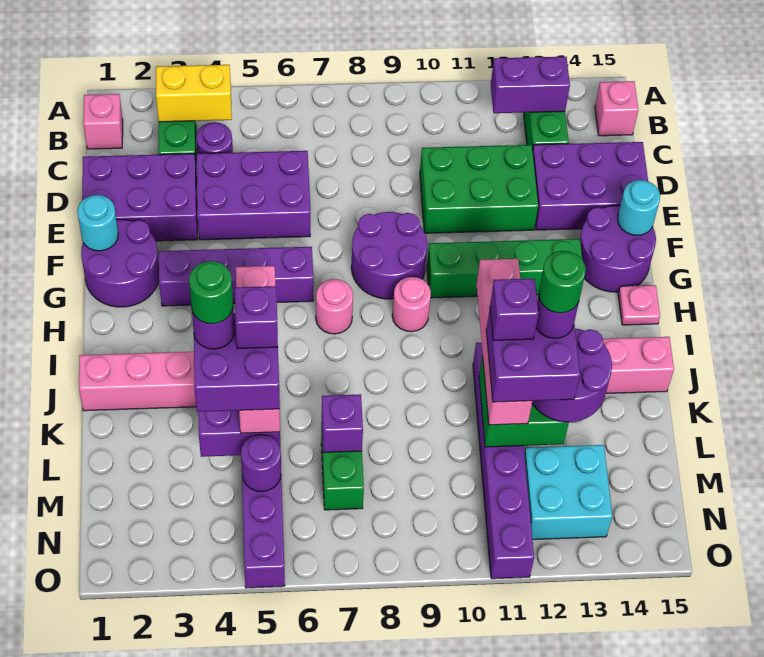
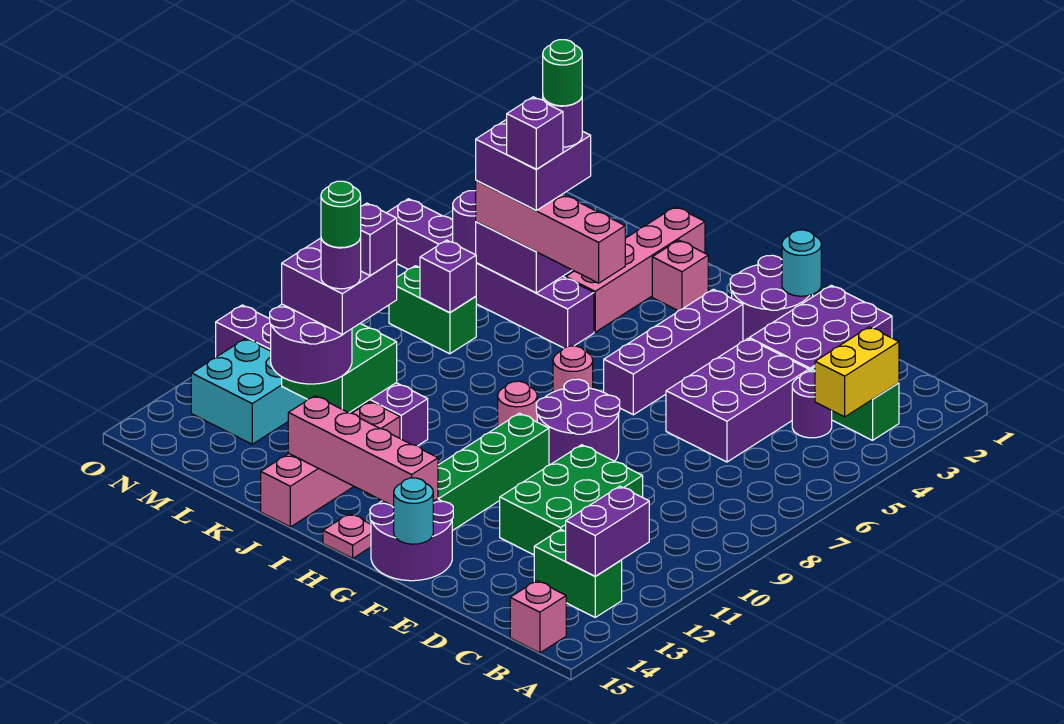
pink brick B1 level 1 -> pink brick I2 level 1
purple brick D13:E15 level 1 -> none
pink brick I11:L11 level 3 -> pink brick G14:J14 level 2

